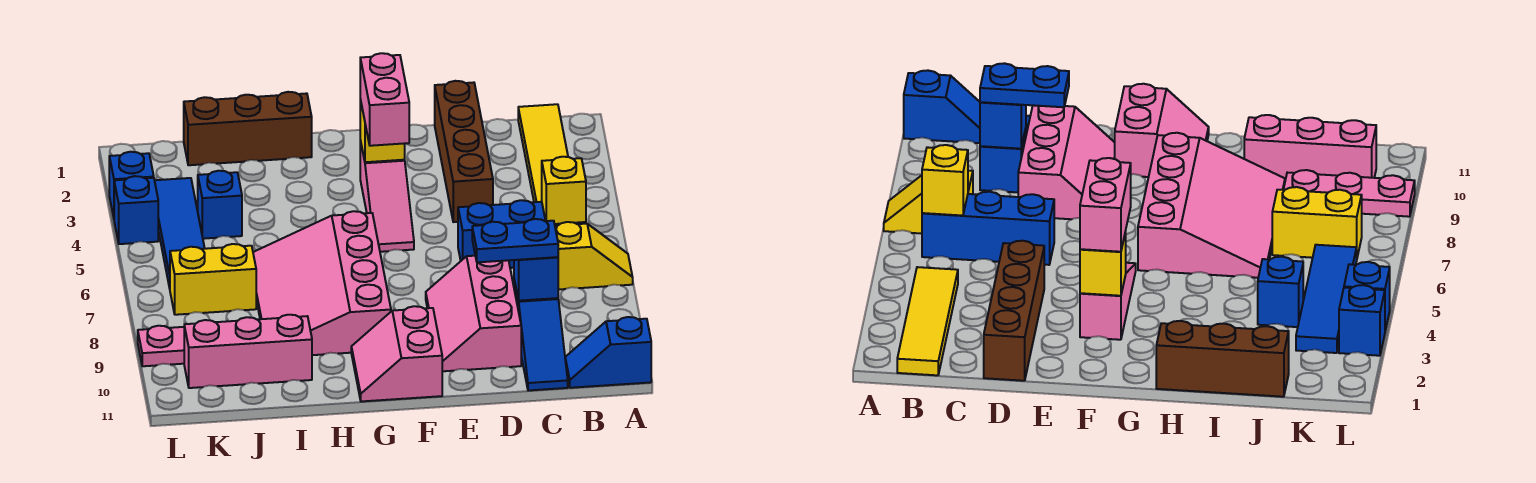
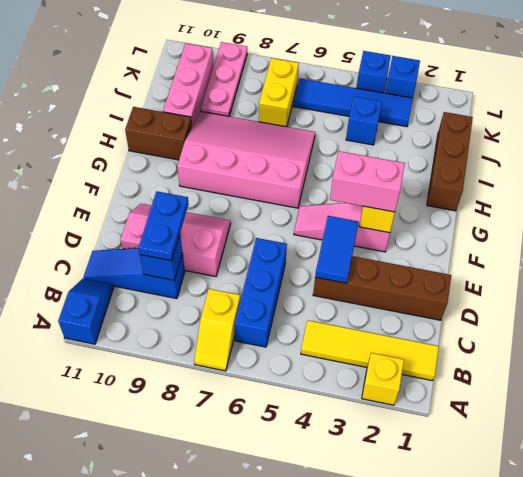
yellow brick B6 level 2 -> yellow brick A2 level 1
none -> blue tile D4:E4 level 2
pink slope F10:G11 level 1 top F -> none
none -> brown brick H10:H11 level 1

